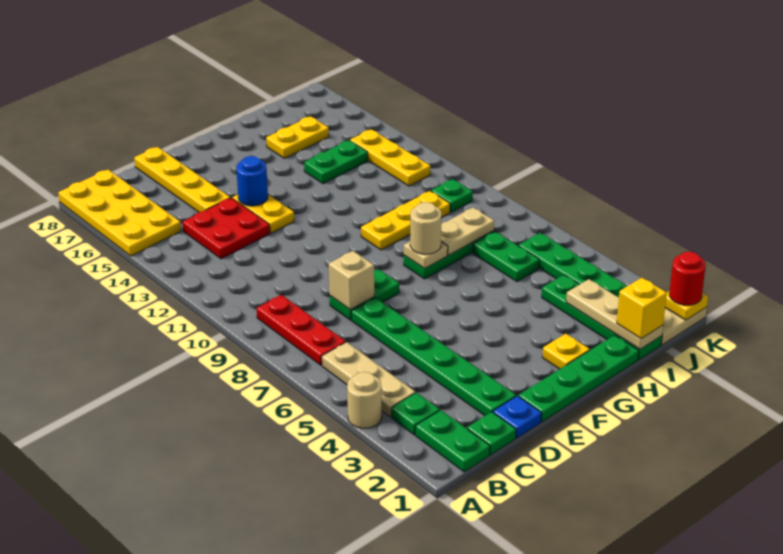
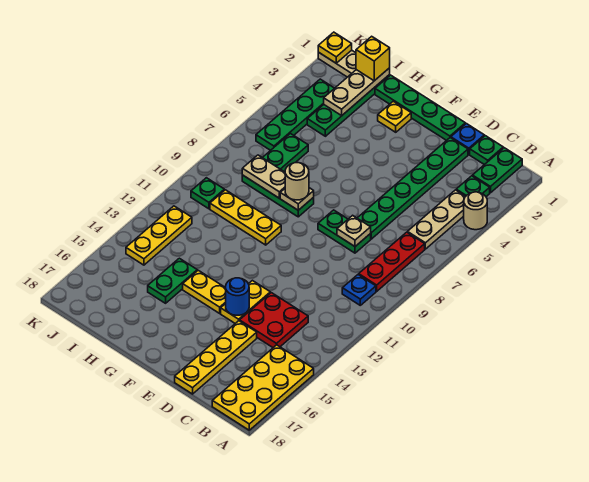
none -> blue plate B10 level 1
tan brick D8 level 2 -> tan plate D8 level 2
green plate H14:I14 level 1 -> green plate H14:H15 level 1
yellow plate H16:I16 level 1 -> yellow plate F14:G14 level 1
red round brick K1 level 3 -> none

